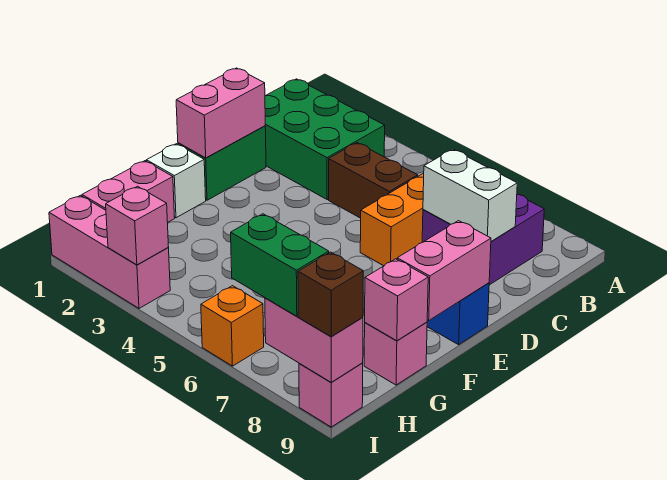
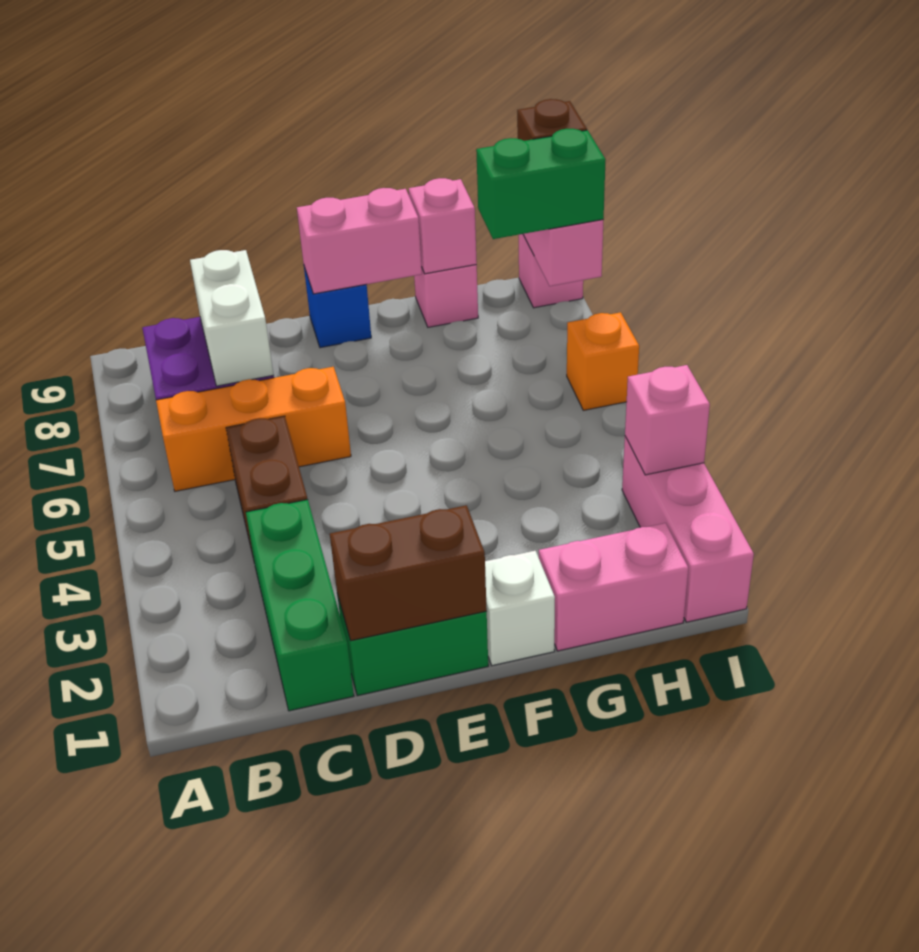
green brick B1:C3 level 1 -> green brick C1:C3 level 1
pink brick D1:E1 level 2 -> brown brick D1:E1 level 2
green brick I7:I8 level 3 -> green brick H8:I8 level 3

